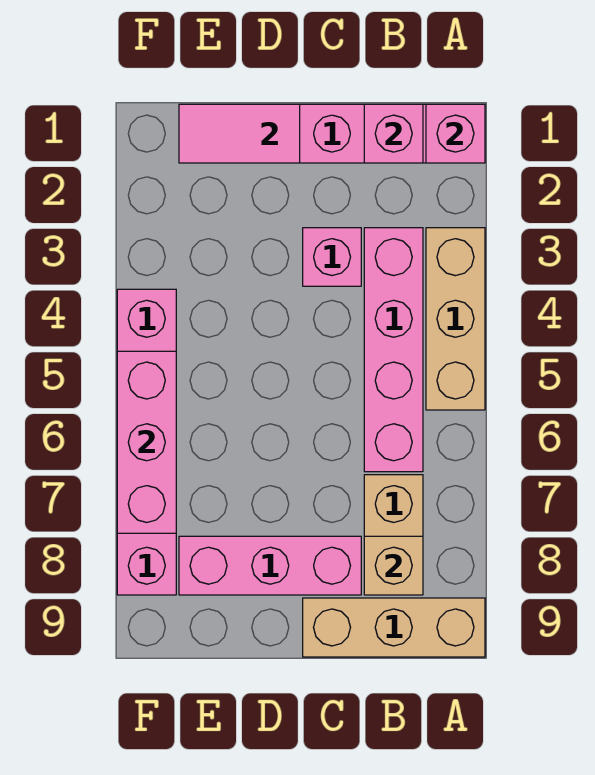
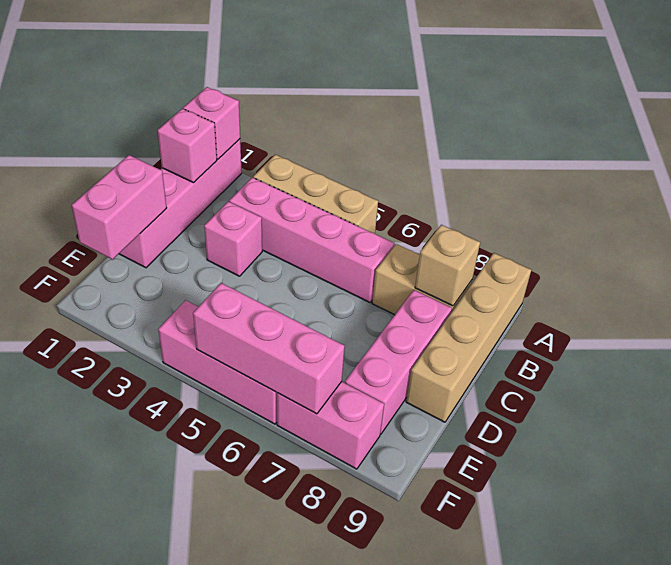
tan brick A9:C9 level 1 -> tan brick A9:D9 level 1
pink tile D1:E1 level 2 -> pink brick D1:E1 level 2

